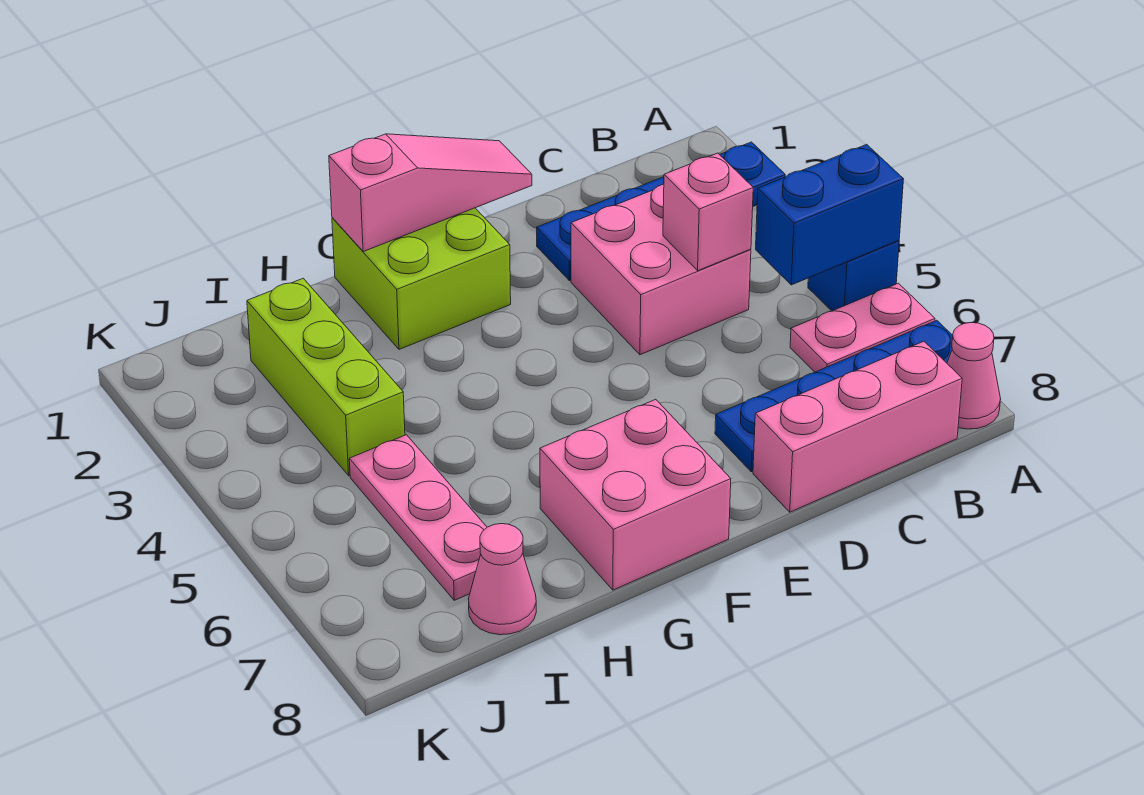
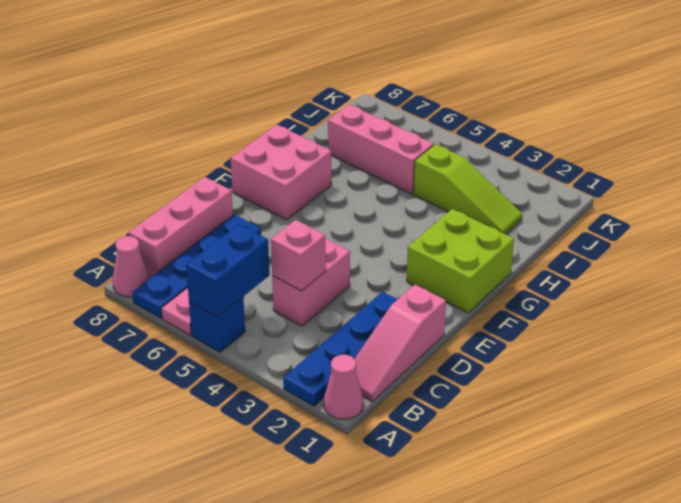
pink brick C3:D4 level 1 -> pink brick C4:D4 level 1
pink slope E1:G1 level 2 top G -> pink slope B1:D1 level 1 top D
lime brick I2:I4 level 1 -> lime slope I2:I4 level 1 top 4
pink plate I5:I7 level 1 -> pink brick I5:I7 level 1
pink cone I8 level 1 -> pink cone A1 level 1

